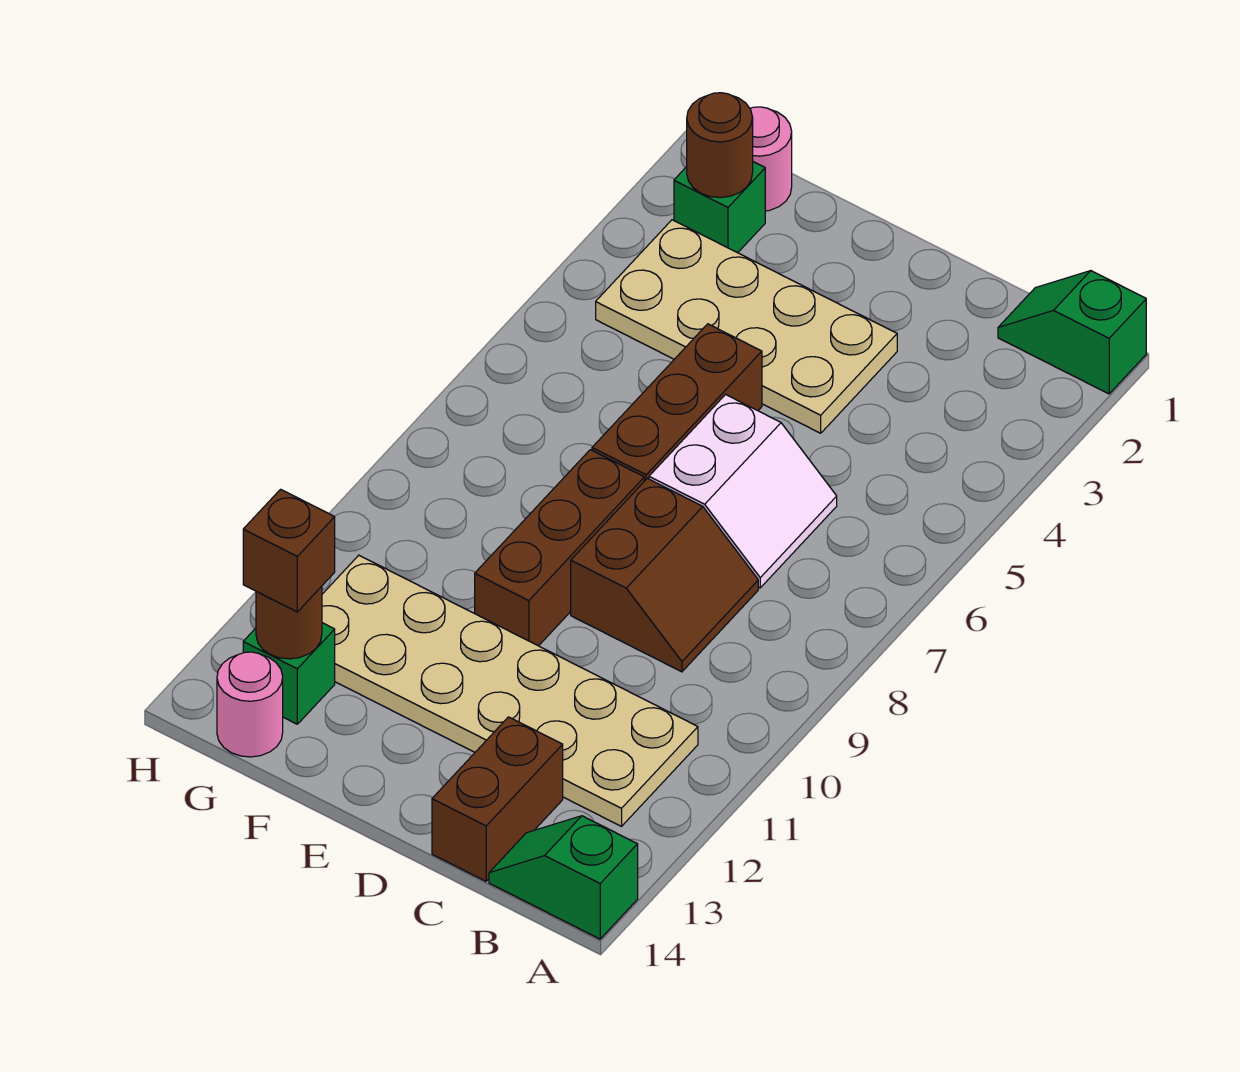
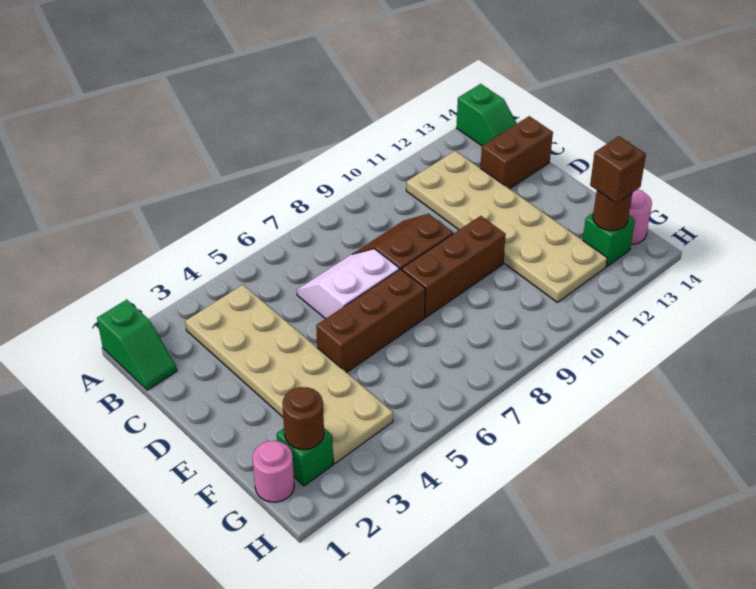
tan plate D3:G4 level 1 -> tan plate B3:G4 level 1

